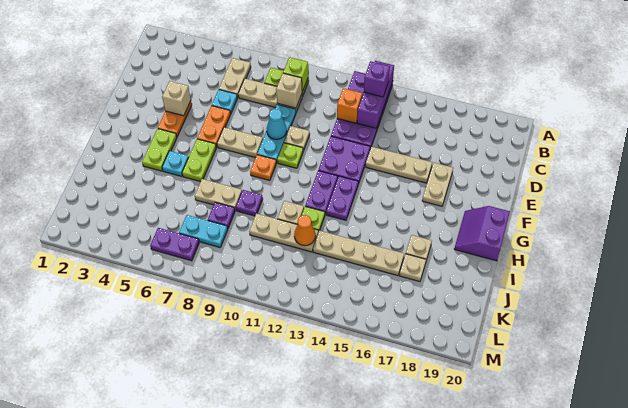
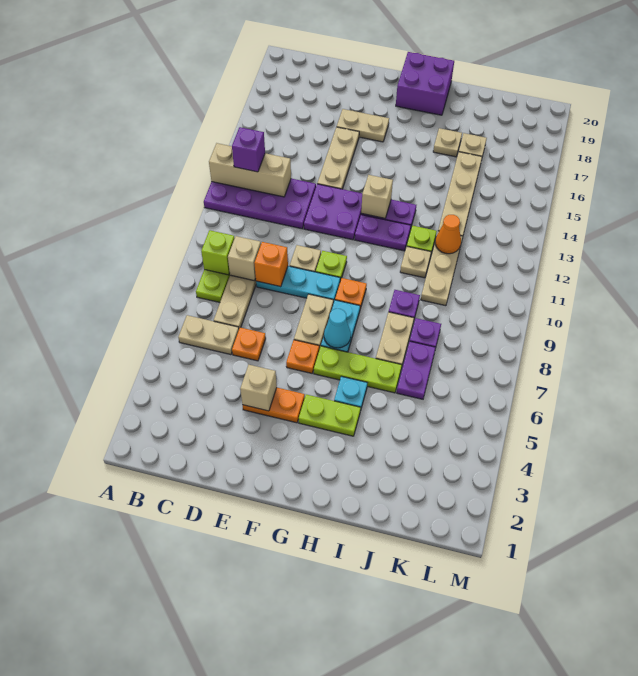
purple brick A13:C13 level 2 -> tan brick A13:C13 level 2
orange brick C12 level 2 -> orange brick D9 level 2
cyan plate D6 level 1 -> orange plate D6 level 1
orange plate E6:F6 level 1 -> orange plate F6 level 1
cyan cone E9 level 2 -> cyan cone G7 level 2
lime plate G6:H6 level 1 -> lime plate G6:I6 level 1
none -> tan brick G13 level 2
purple slope G19:H20 level 1 top 20 -> purple brick G19:H20 level 1
cyan plate K7:K8 level 1 -> cyan plate G7:G8 level 1
purple plate L6:L7 level 1 -> purple plate J6:J7 level 1

